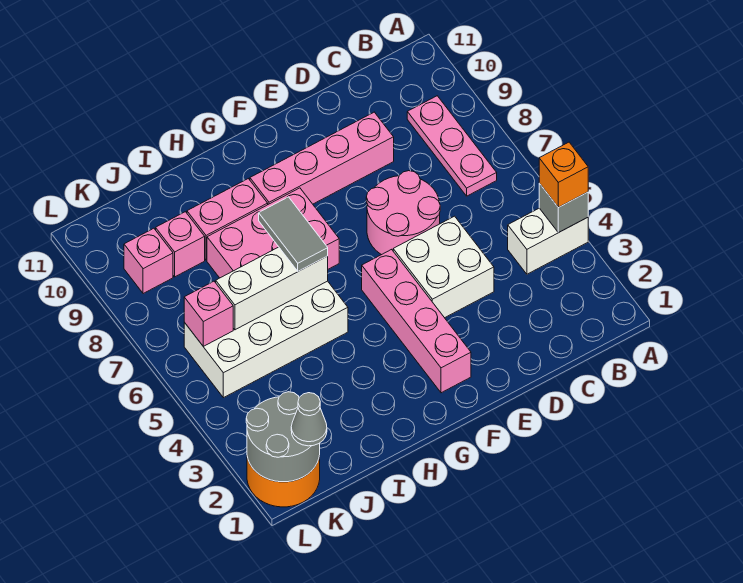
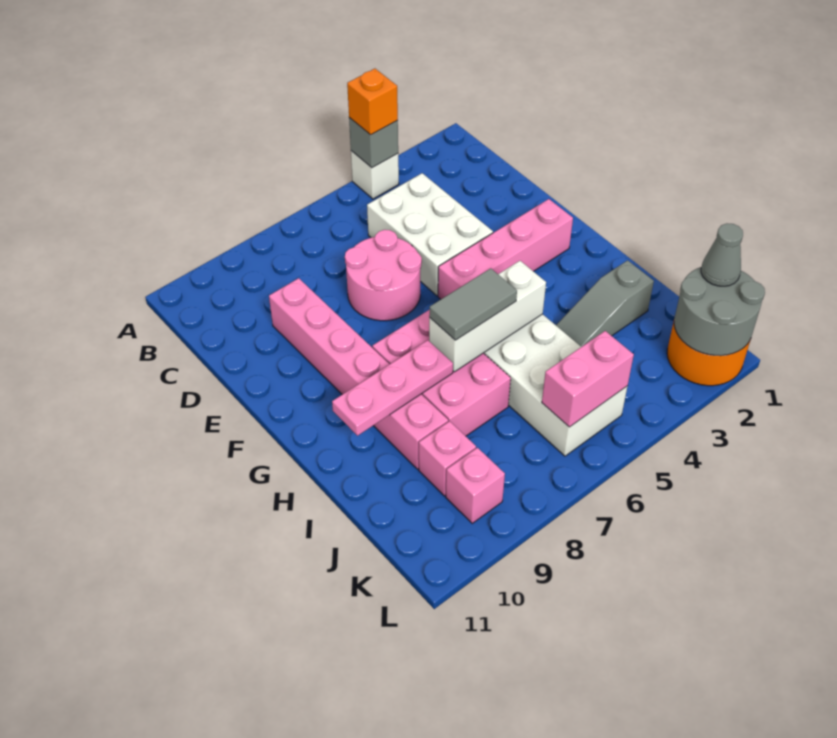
white brick A4:B4 level 1 -> white brick A4 level 1
pink plate B7:B9 level 1 -> pink plate H8:H10 level 2
white brick D4:E5 level 1 -> white brick C4:E5 level 1
white brick H6:J6 level 2 -> white brick H5:H7 level 2
none -> grey slope I2:I4 level 1 top 2
pink brick K6 level 2 -> pink brick K5:K6 level 2

